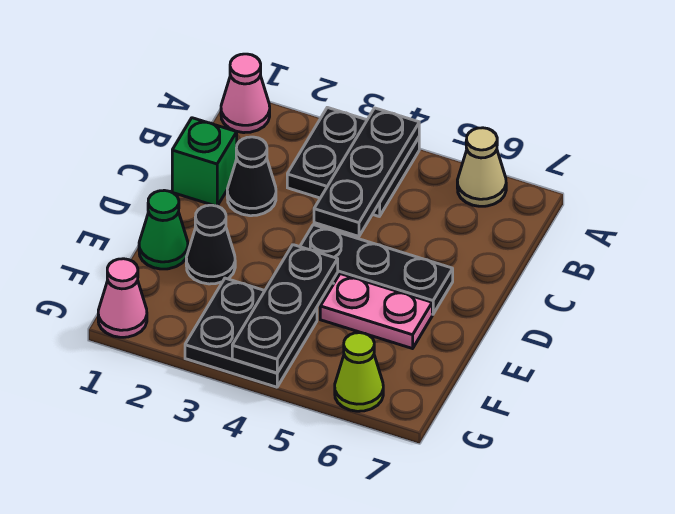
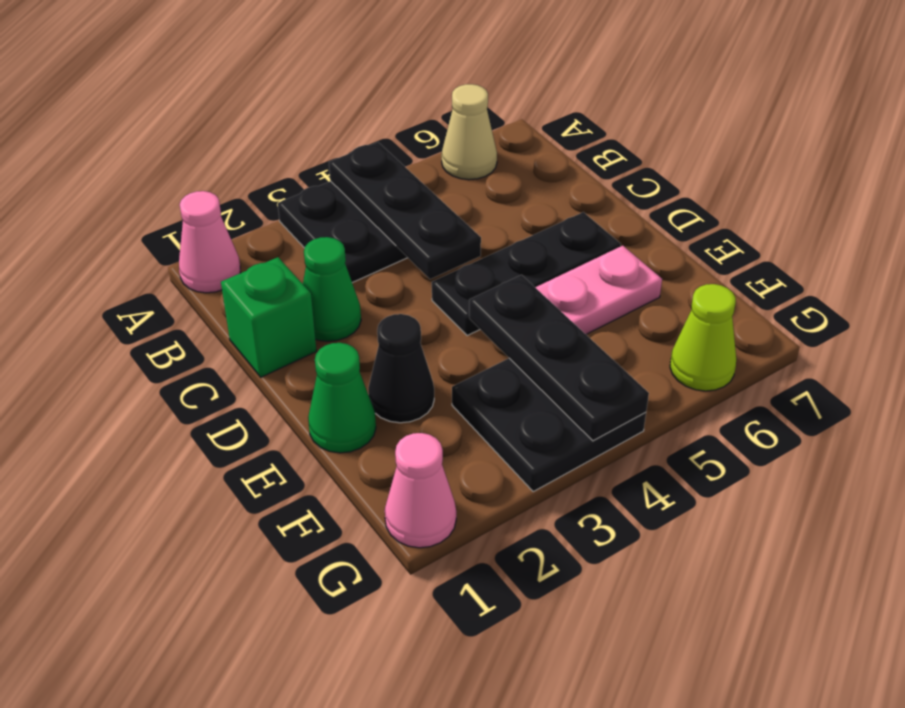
black cone C2 level 1 -> green cone C2 level 1

